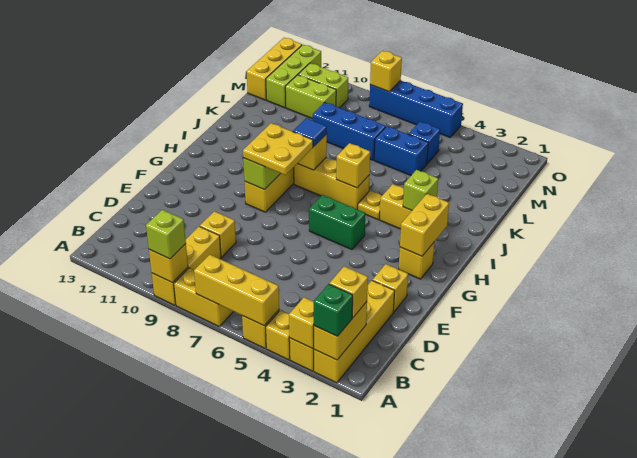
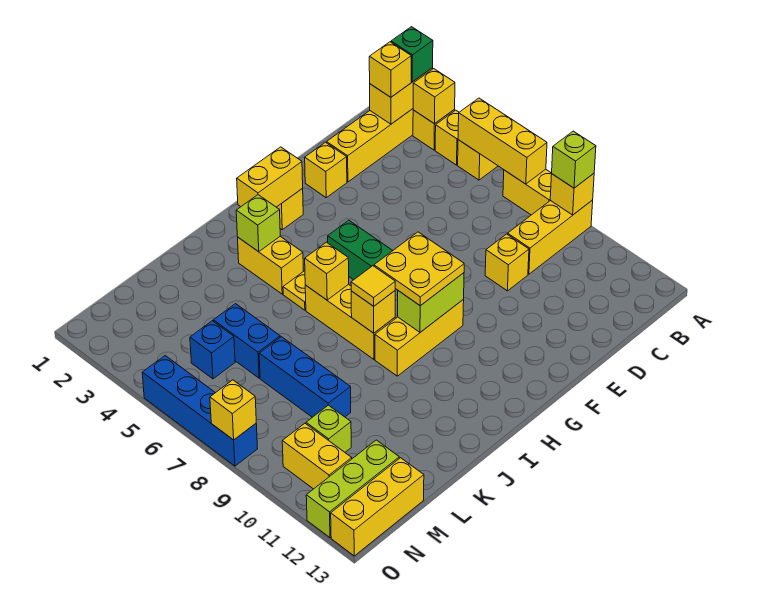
blue tile I8 level 3 -> yellow tile I8 level 3
lime brick M10:M11 level 1 -> lime brick M10 level 1
lime brick N10:N11 level 1 -> yellow brick N10:N11 level 1

